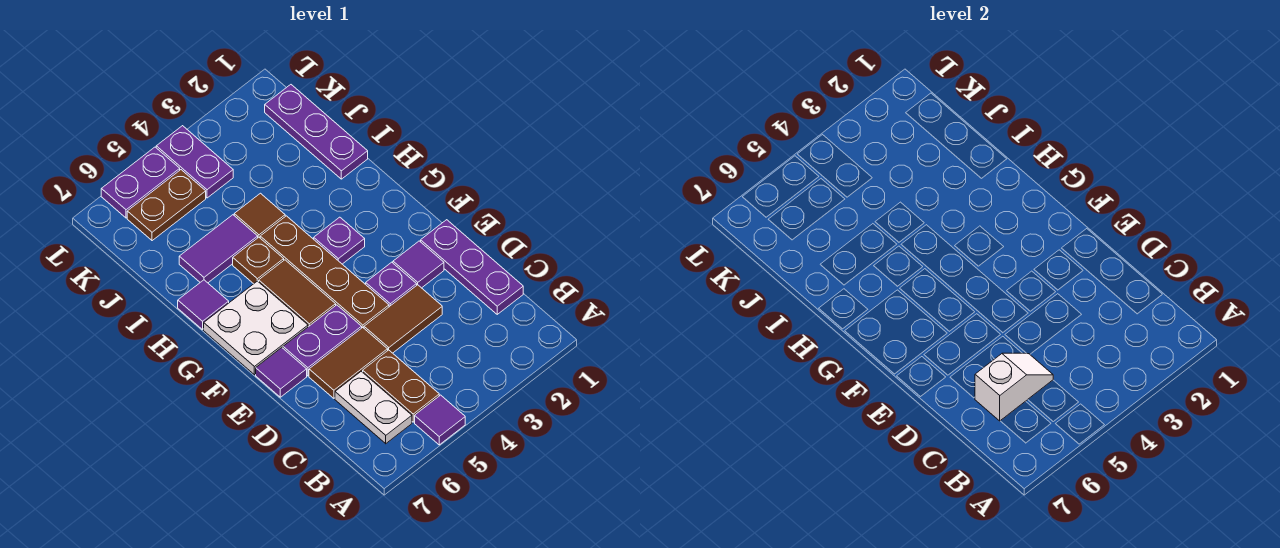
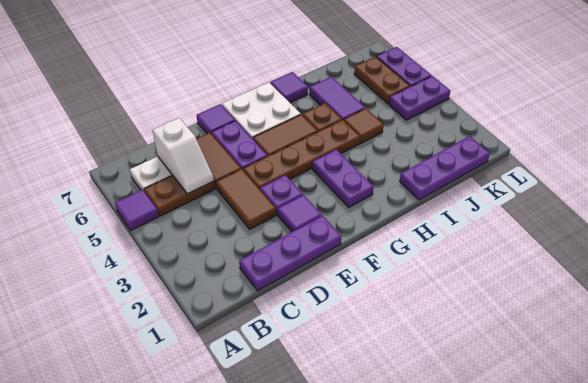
purple plate G3 level 1 -> purple plate G2:G3 level 1

